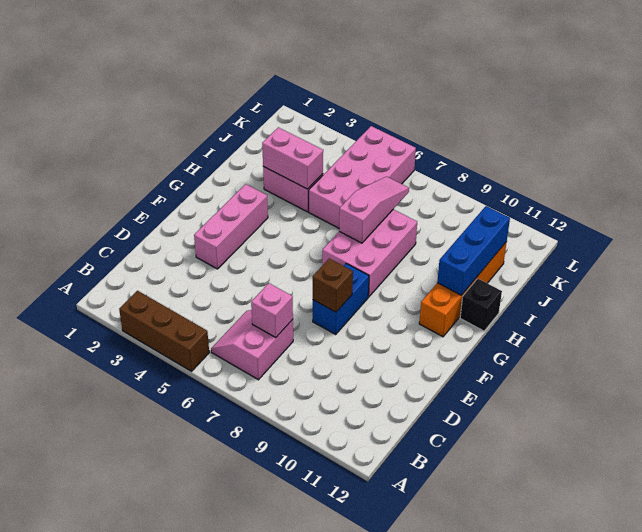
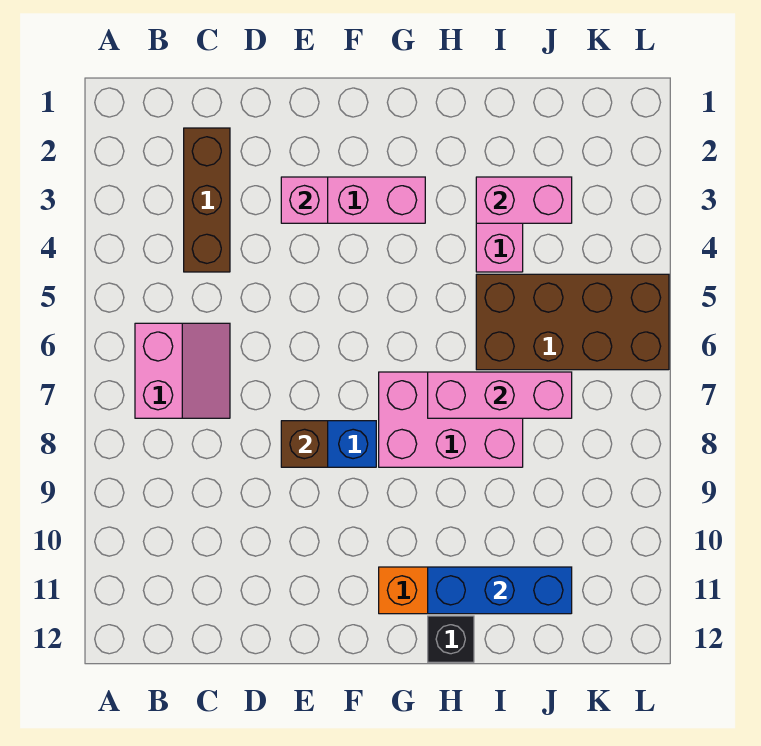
brown brick A3:A5 level 1 -> brown brick C2:C4 level 1
pink slope B6:C7 level 1 top 7 -> pink slope B6:C7 level 1 top B
pink brick C7 level 2 -> pink brick E3 level 2
pink slope H7:J7 level 2 top H -> pink brick H7:J7 level 2
pink brick I3:I4 level 2 -> pink brick I3:J3 level 2
pink brick I5:L6 level 1 -> brown brick I5:L6 level 1

